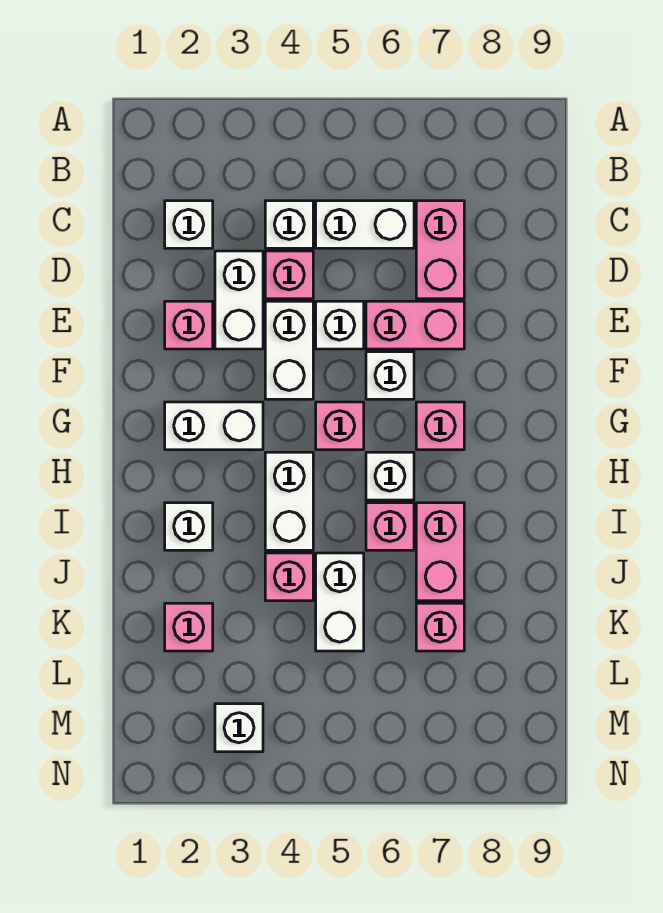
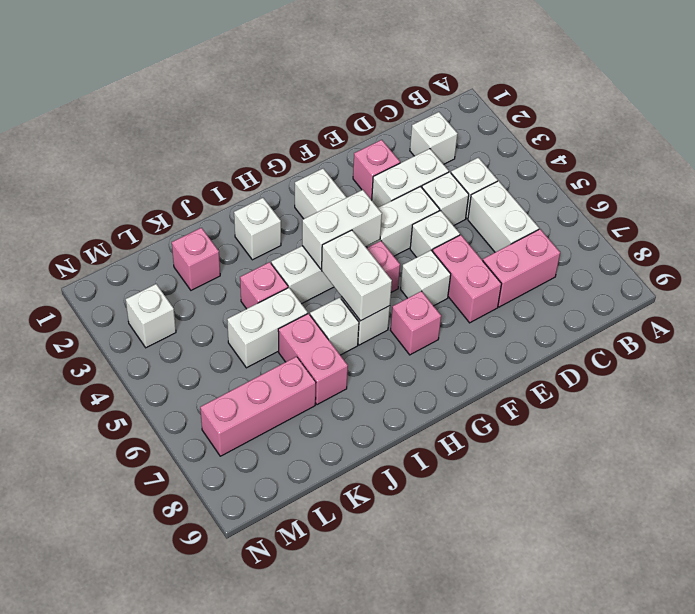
pink brick D4 level 1 -> white brick D4 level 1
none -> white brick G4:H4 level 2
none -> white brick H5:H6 level 2
pink brick I6 level 1 -> white brick I6 level 1
pink brick I7:J7 level 1 -> pink brick J6:J7 level 1
pink brick K7 level 1 -> pink brick K7:M7 level 1

